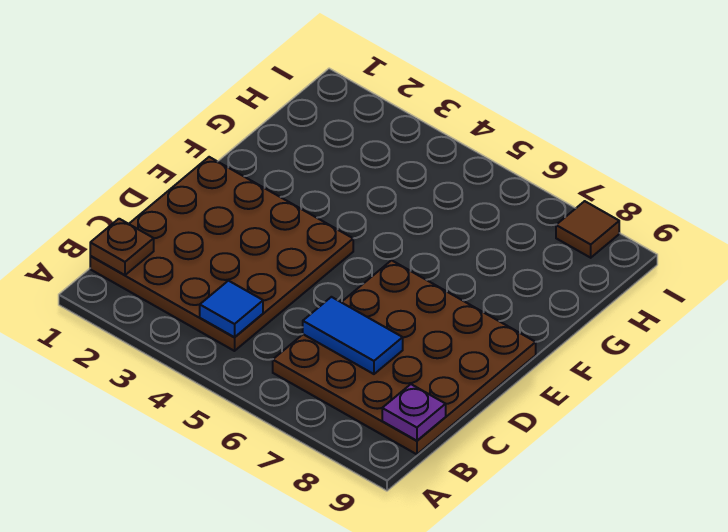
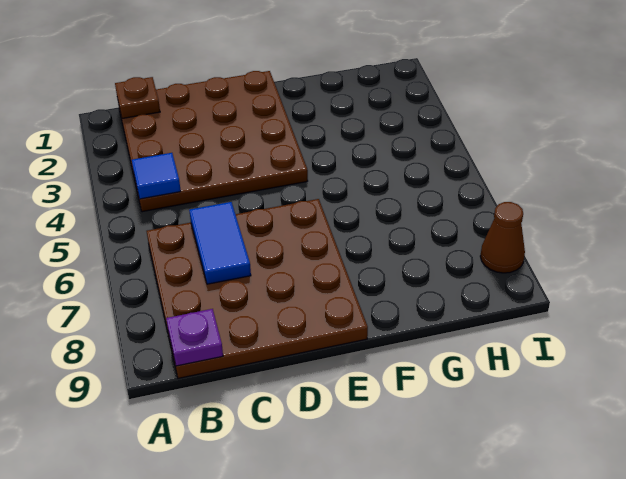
brown tile I8 level 1 -> brown cone I8 level 1

